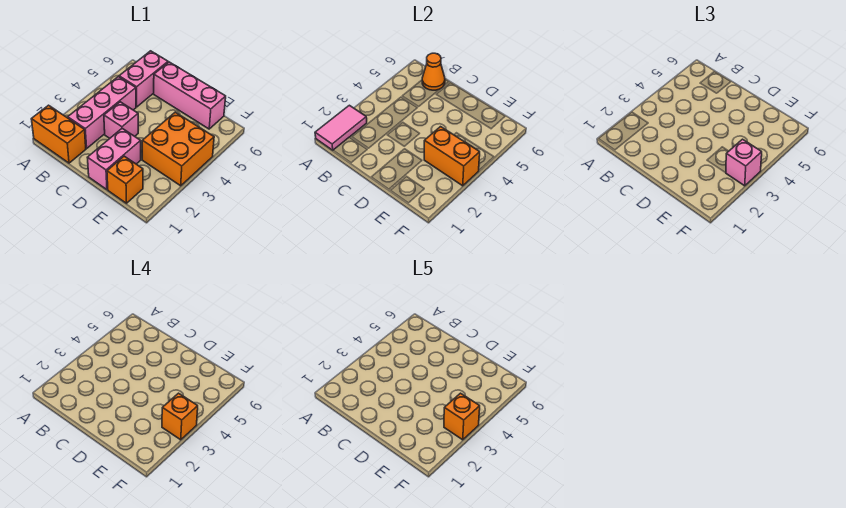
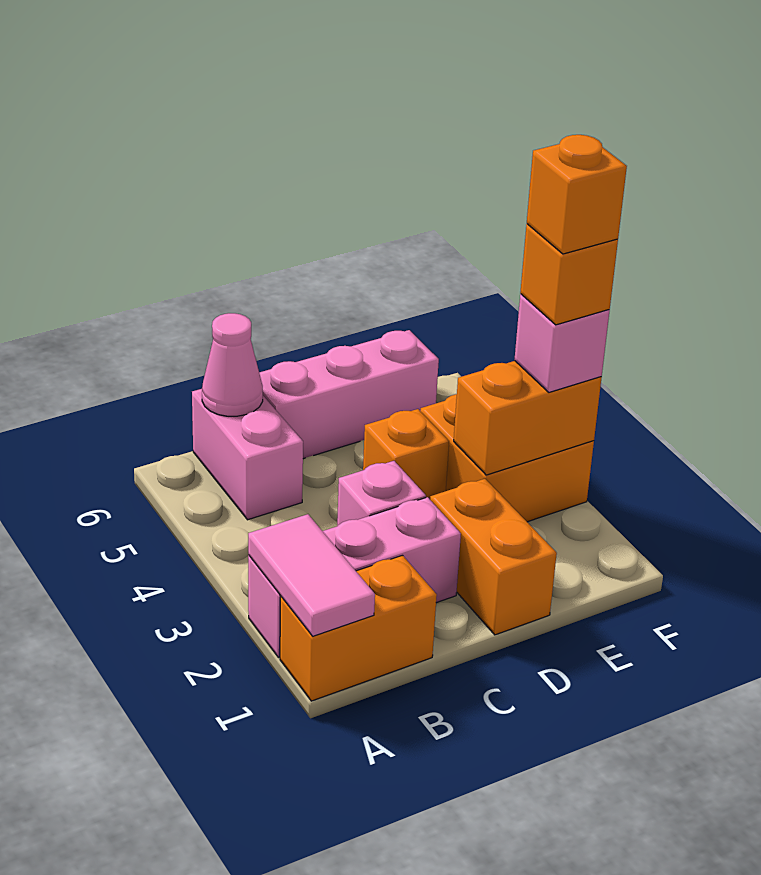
pink brick B2:B4 level 1 -> pink brick A2:C2 level 1
orange cone B6 level 2 -> pink cone B6 level 2
pink brick D1:D2 level 1 -> orange brick D1:D2 level 1
orange brick E1 level 1 -> orange brick D4 level 1

